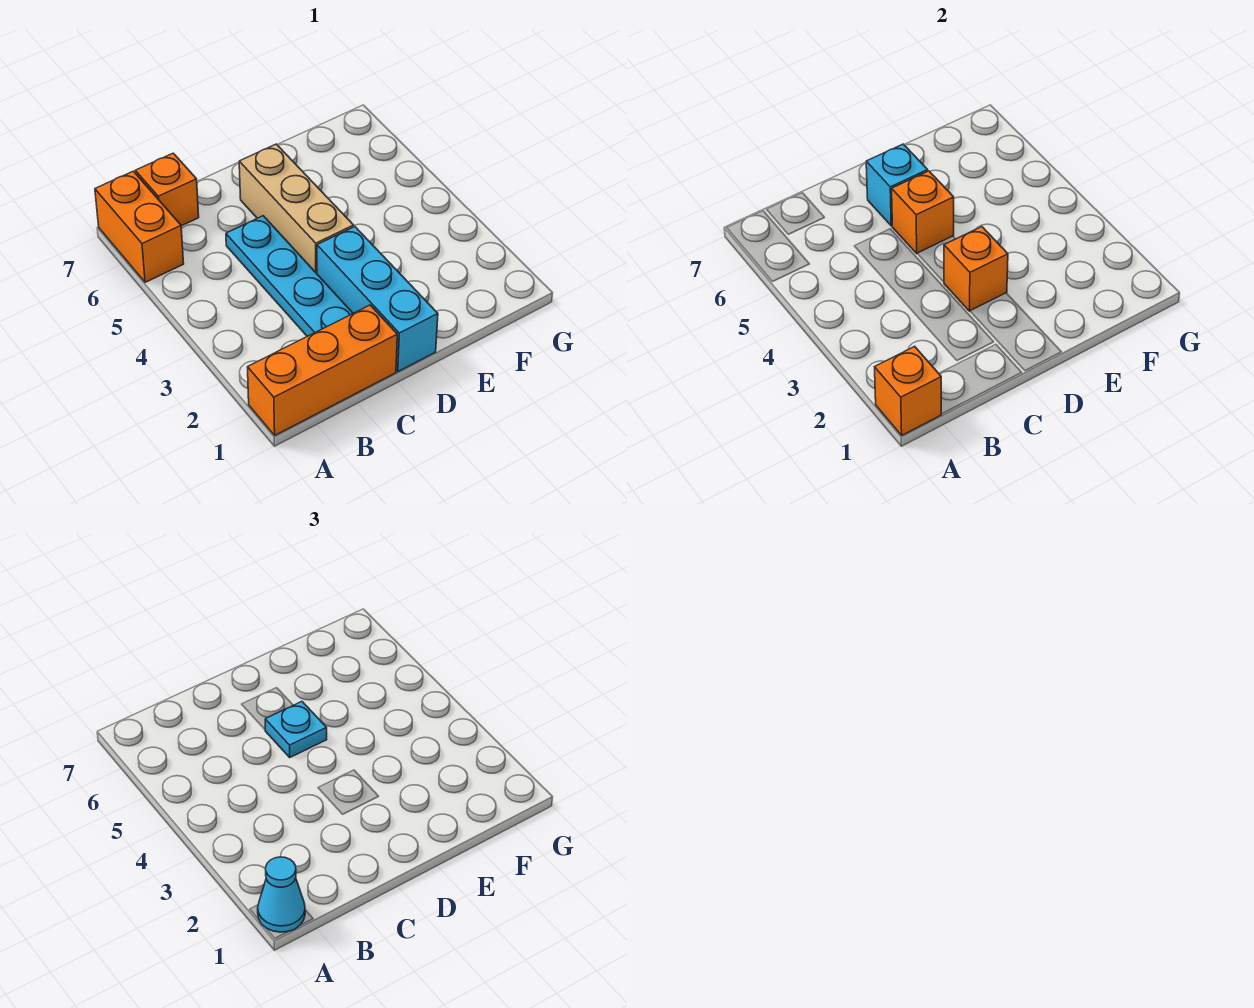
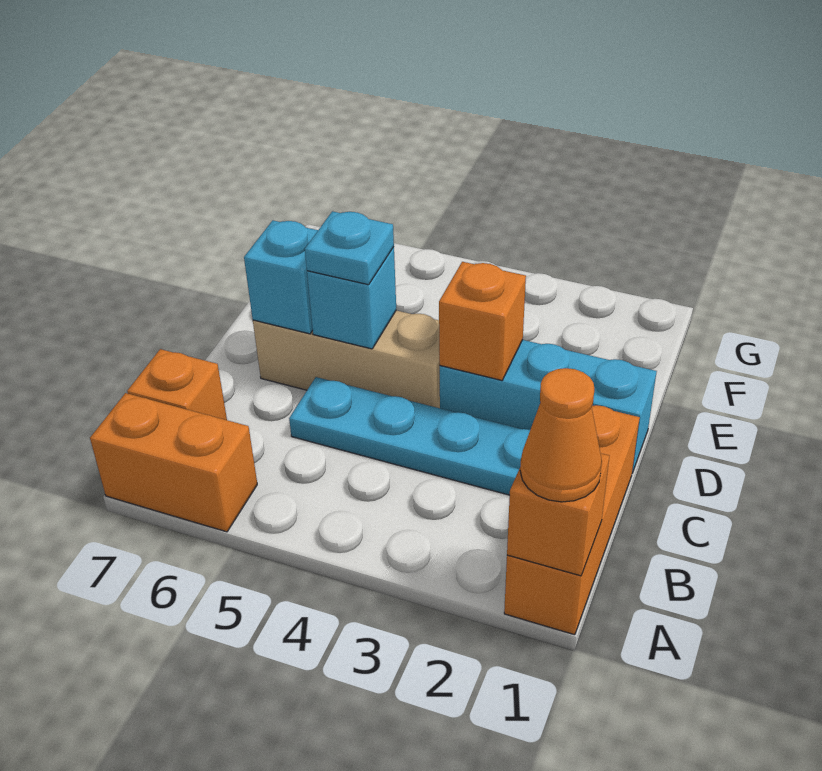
cyan cone A1 level 3 -> orange cone A1 level 3
orange brick D5 level 2 -> cyan brick D5 level 2

